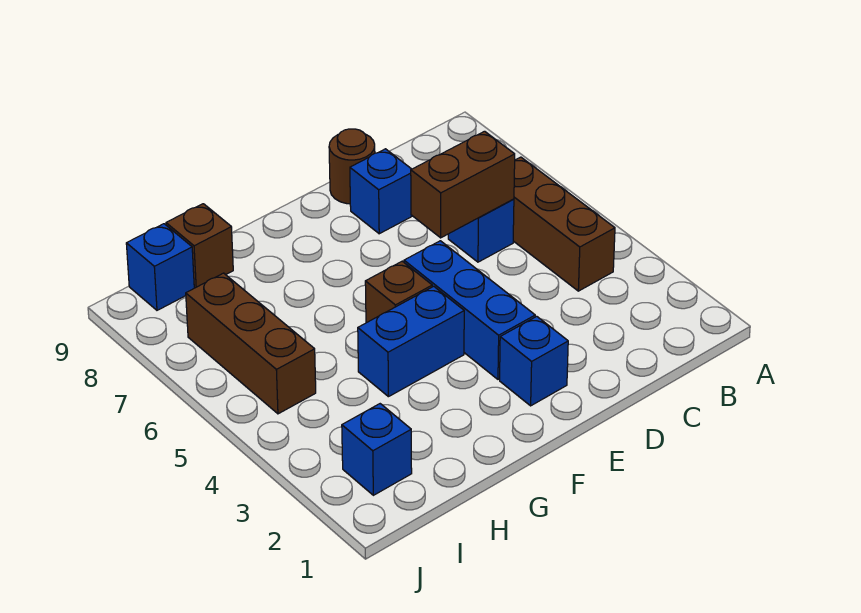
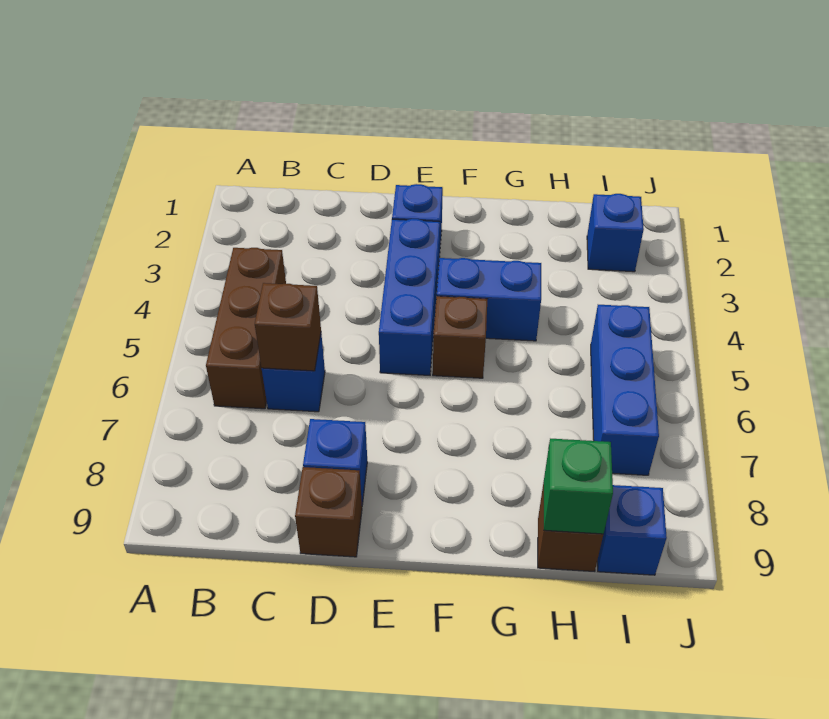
brown brick C6:D6 level 2 -> brown brick C6 level 2
brown round brick D9 level 1 -> brown brick D9 level 1
none -> green brick H9 level 2
brown brick I5:I7 level 1 -> blue brick I5:I7 level 1

